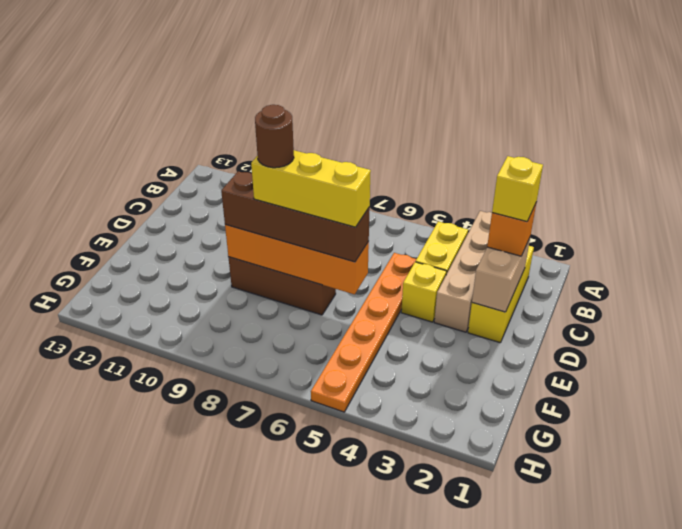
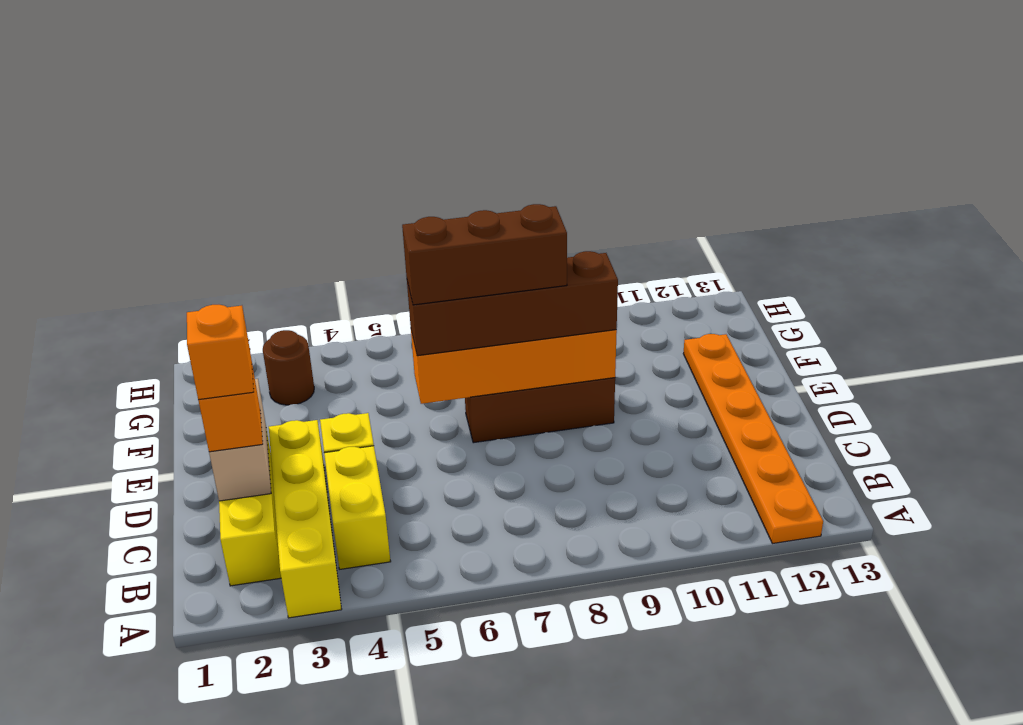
tan brick A3:D3 level 1 -> yellow brick A3:D3 level 1
yellow brick C2 level 4 -> orange brick C2 level 4
orange plate C5:H5 level 1 -> orange plate A12:F12 level 1
yellow brick E6:E8 level 4 -> brown brick E6:E8 level 4
brown round brick E8 level 5 -> brown round brick G3 level 1

